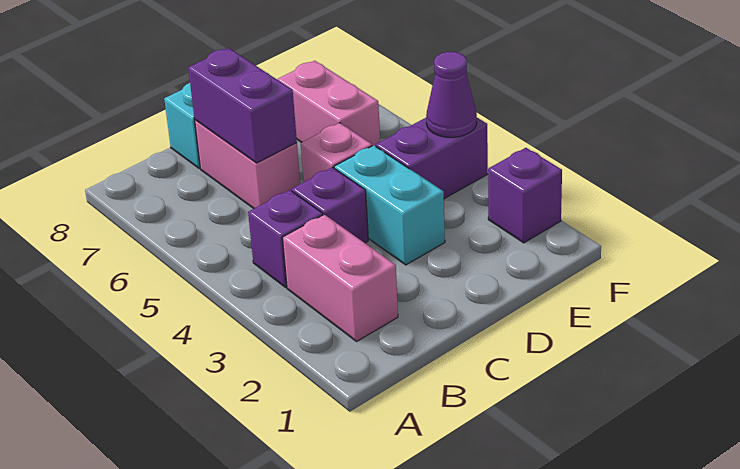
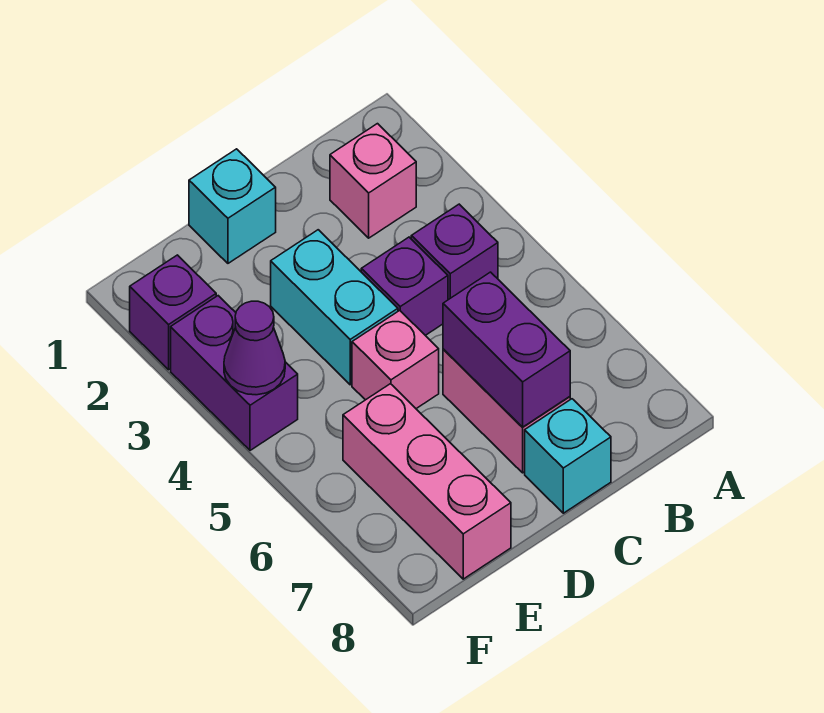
pink brick B2:B3 level 1 -> pink brick B2 level 1
none -> cyan brick D1 level 1
purple brick E4:F4 level 1 -> purple brick F3:F4 level 1
pink brick E6:E7 level 1 -> pink brick E6:E8 level 1

